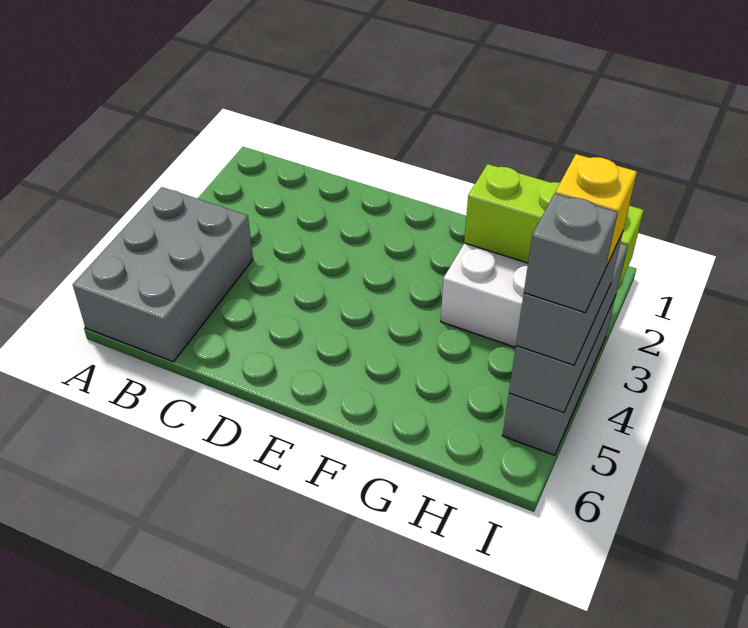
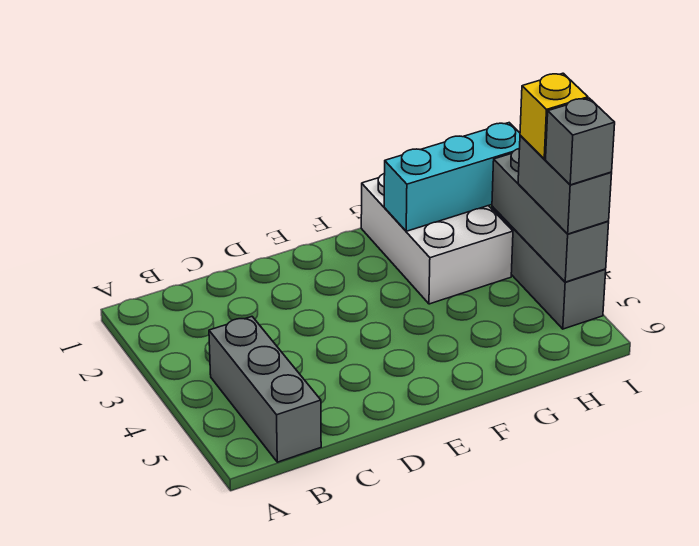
grey brick A4:B6 level 1 -> grey brick B4:B6 level 1
lime brick G2:I2 level 2 -> cyan brick G2:I2 level 2

